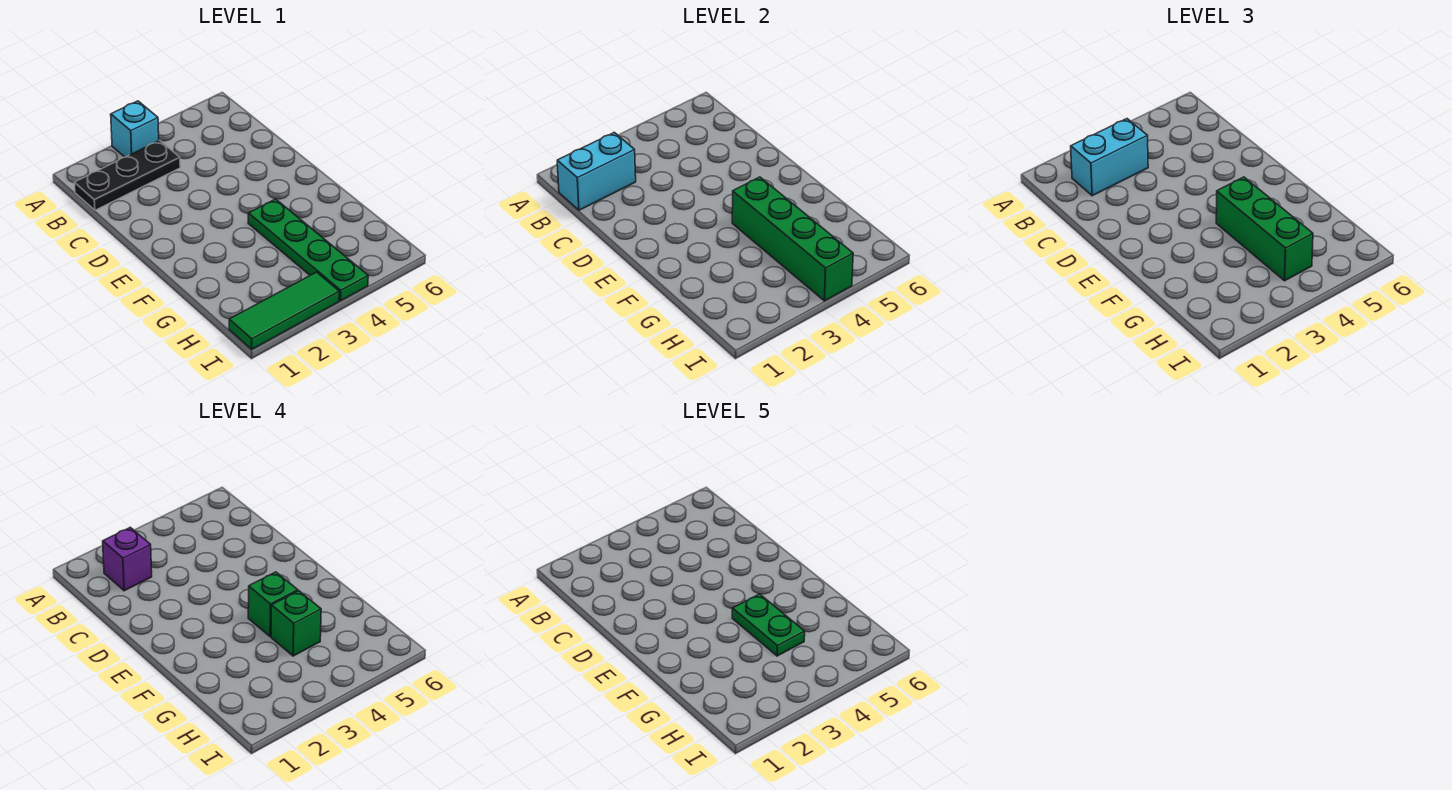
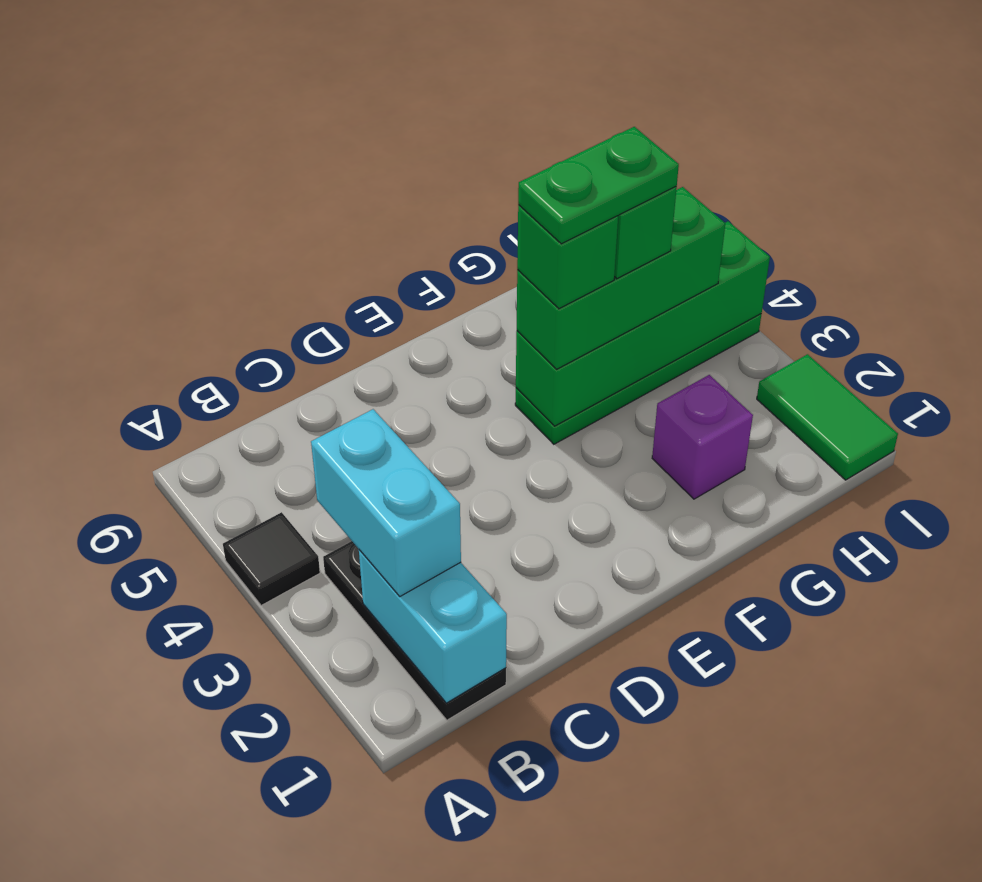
cyan brick A3 level 1 -> none
none -> black tile A4 level 1
purple brick B2 level 4 -> purple brick G2 level 1
green tile I1:I3 level 1 -> green tile I1:I2 level 1

